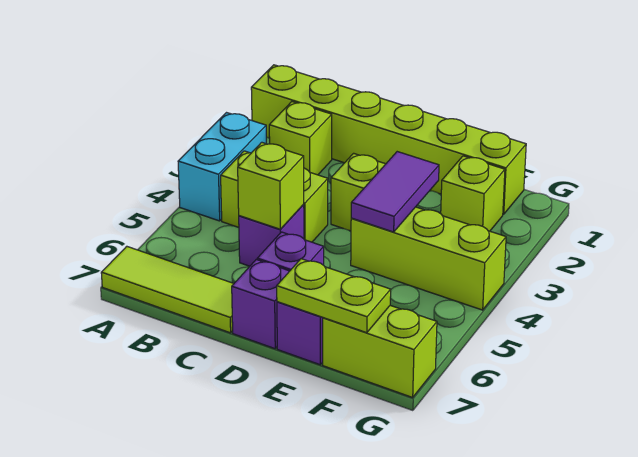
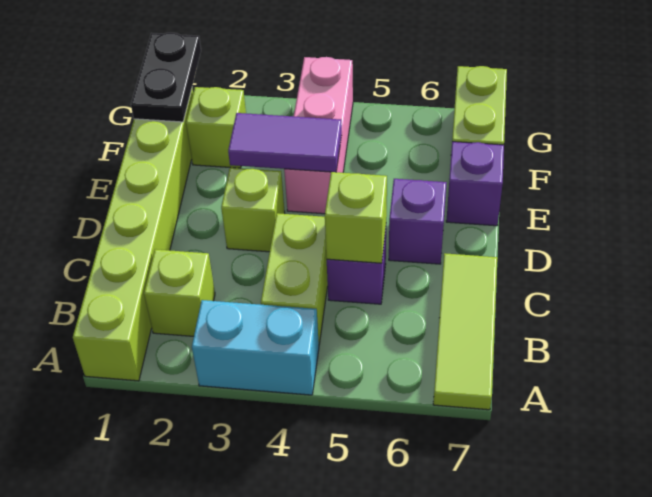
purple brick D7 level 1 -> none
lime brick E4:G4 level 1 -> pink brick E4:G4 level 1
lime plate E7:F7 level 2 -> none
none -> black plate F1:G1 level 2

